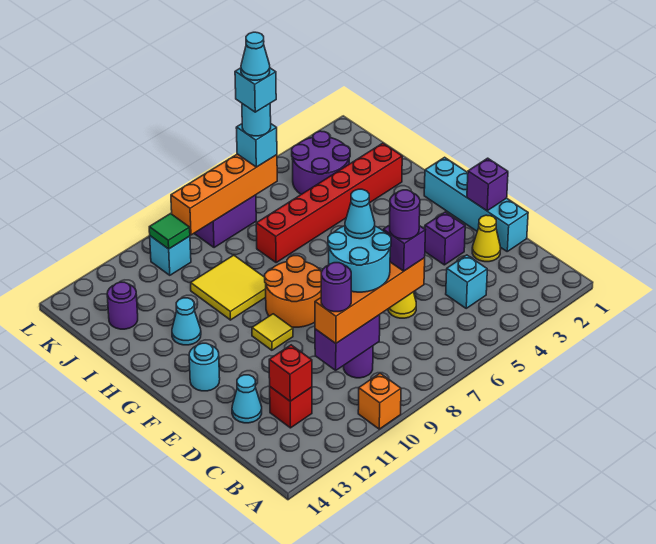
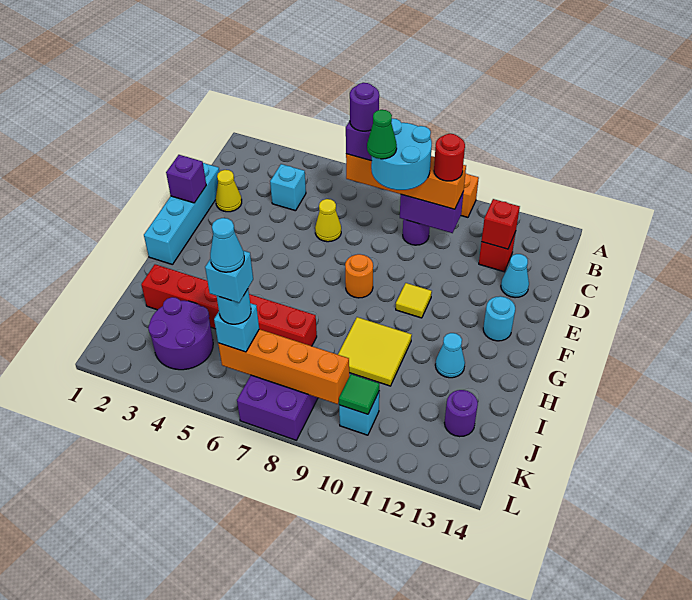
purple round brick C10 level 4 -> red round brick C10 level 4
cyan cone D8 level 5 -> green cone D8 level 5
purple brick E3 level 1 -> none
orange round brick F8:G9 level 1 -> orange round brick F8 level 1

